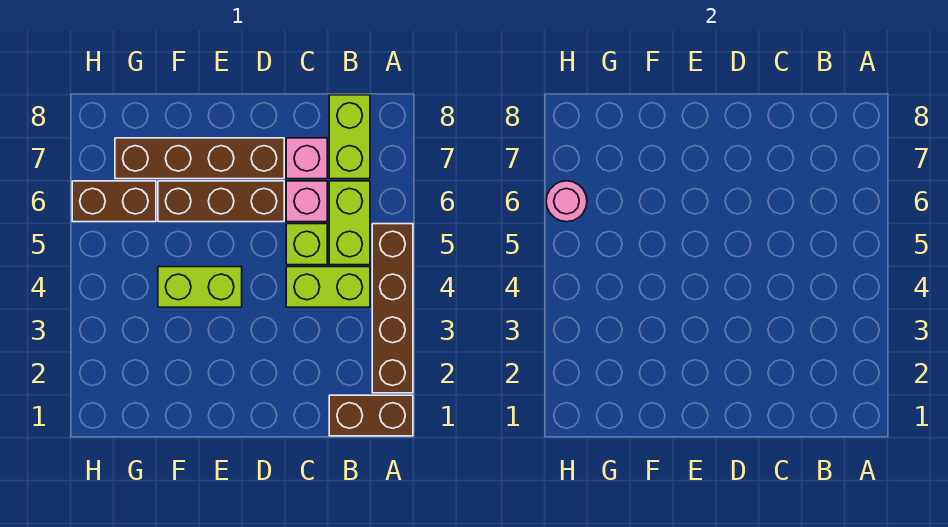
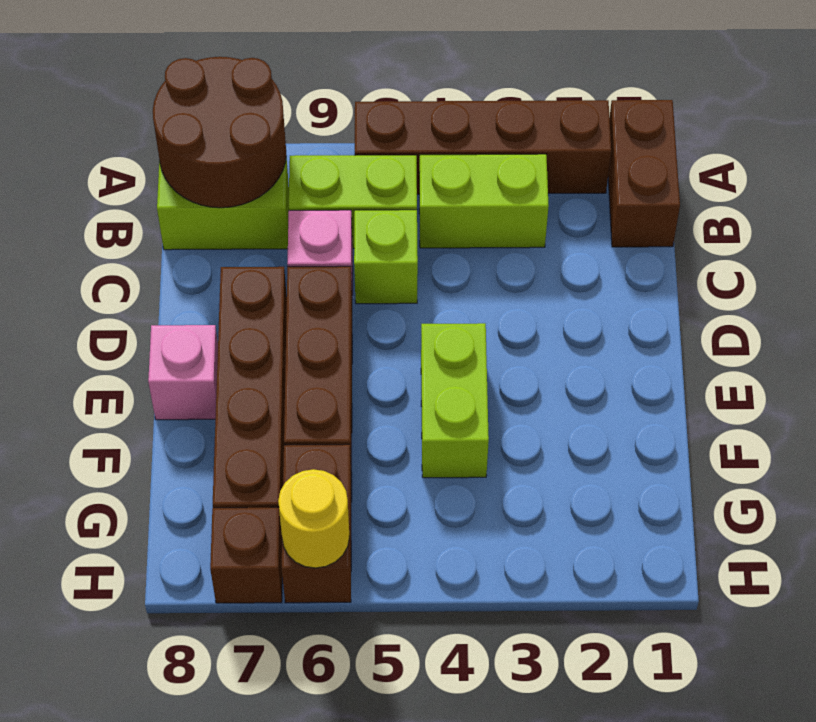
none -> brown round brick A7:B8 level 2
lime brick B4:C4 level 1 -> lime brick B3:B4 level 1
pink brick C7 level 1 -> pink brick E8 level 1
pink round brick H6 level 2 -> yellow round brick H6 level 2
none -> brown brick H7 level 1

